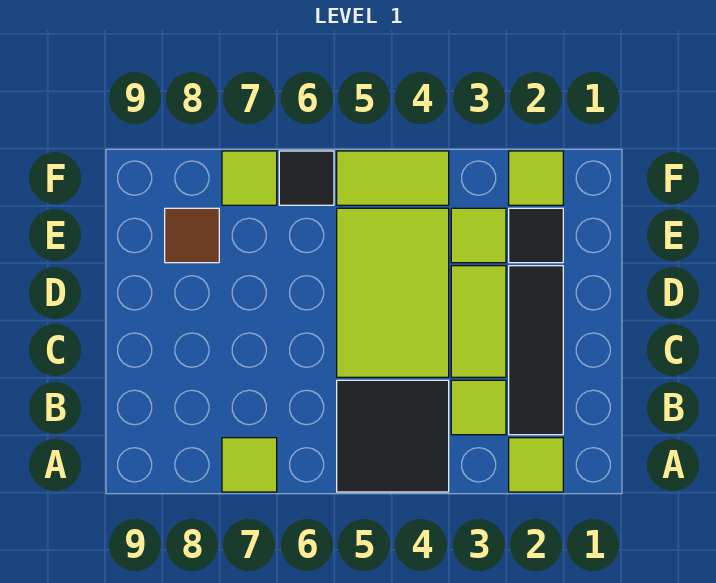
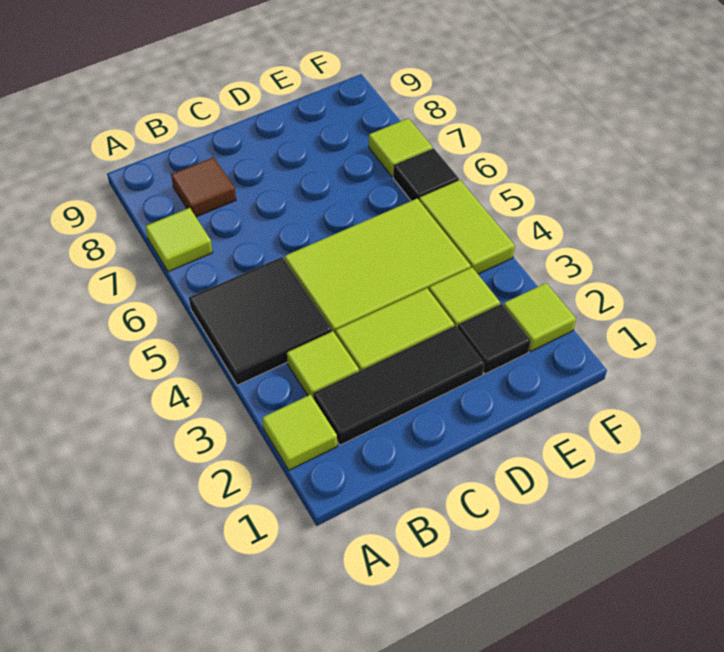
brown tile E8 level 1 -> brown tile B8 level 1

